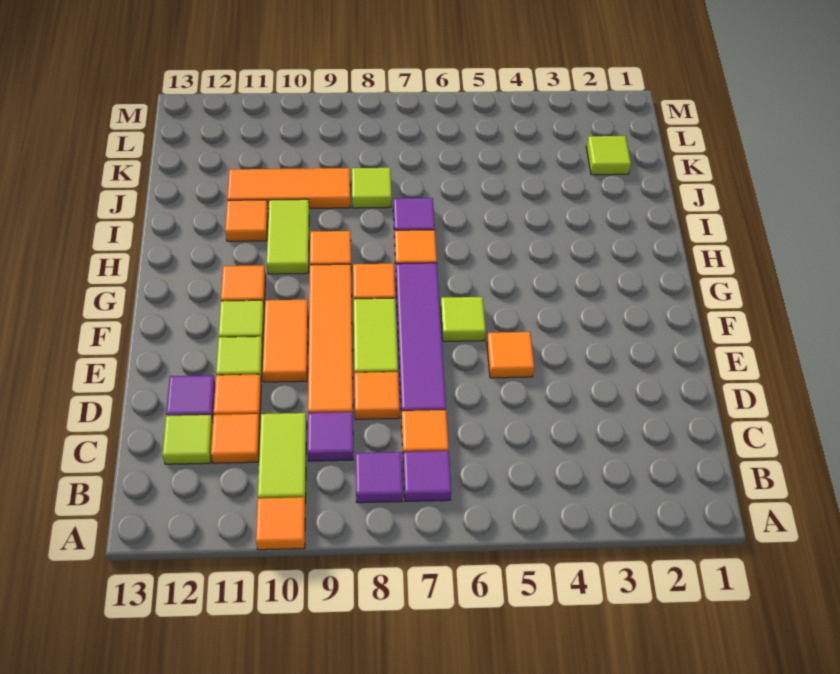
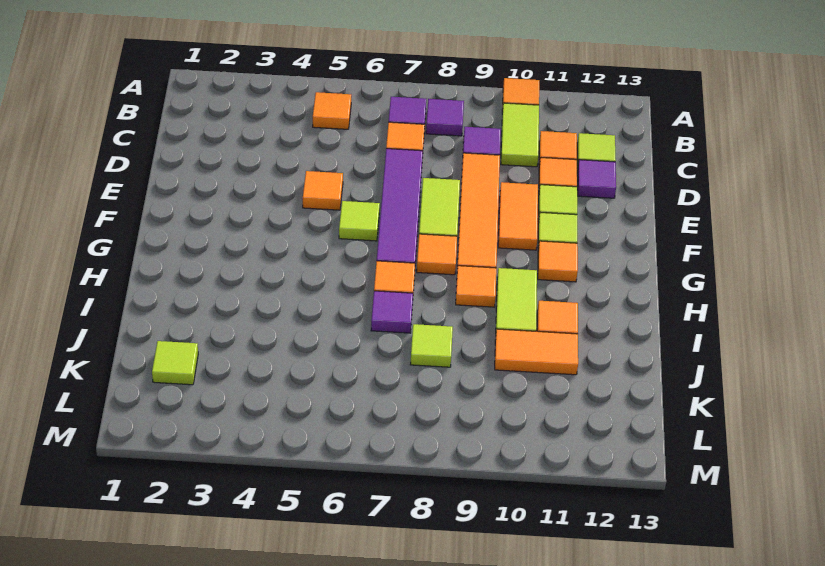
orange tile D8 level 1 -> orange tile B5 level 1
orange tile J9:J11 level 1 -> orange tile J10:J11 level 1

